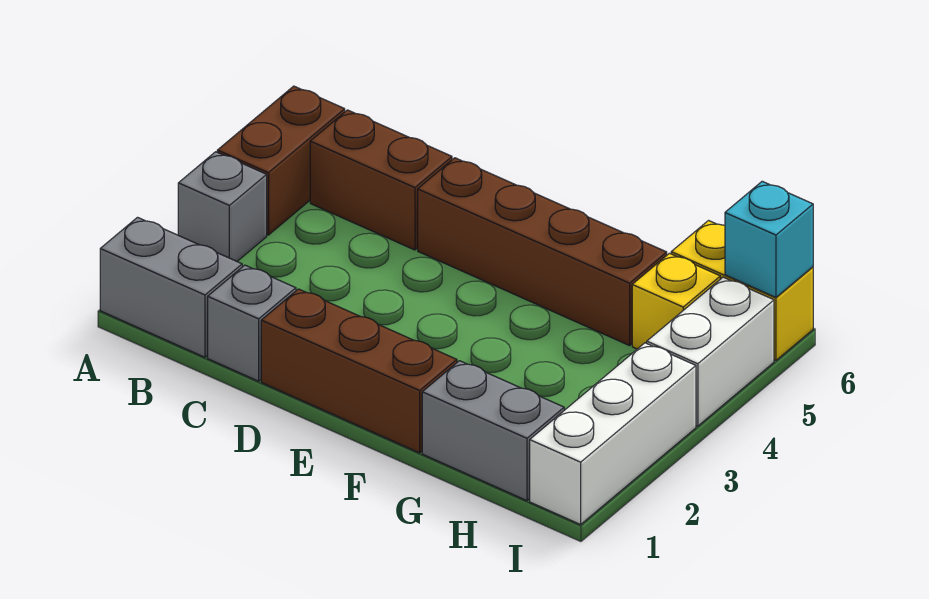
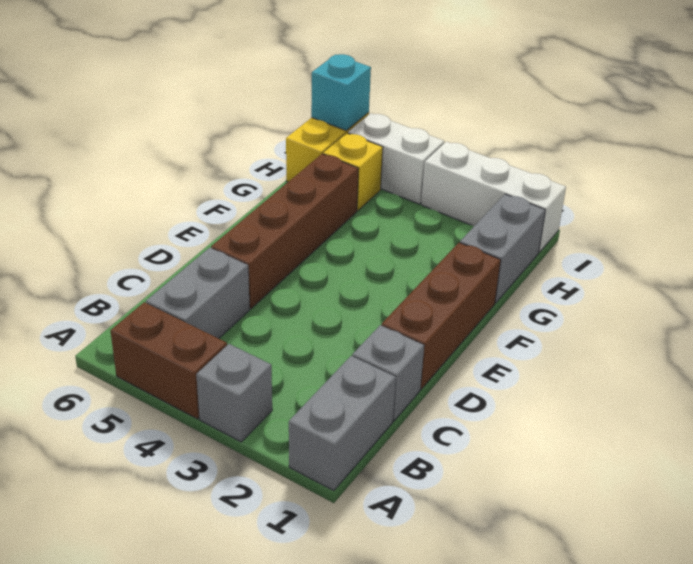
brown brick B5:C5 level 1 -> grey brick B5:C5 level 1

